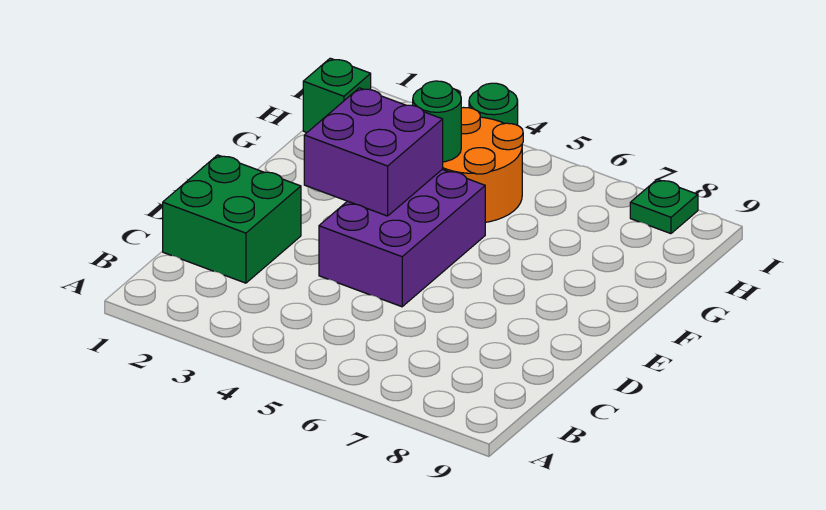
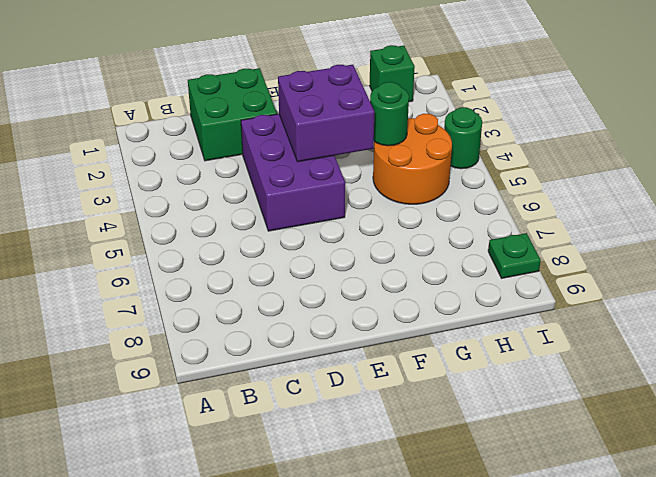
purple brick D4:F5 level 1 -> purple brick D3:E5 level 1

